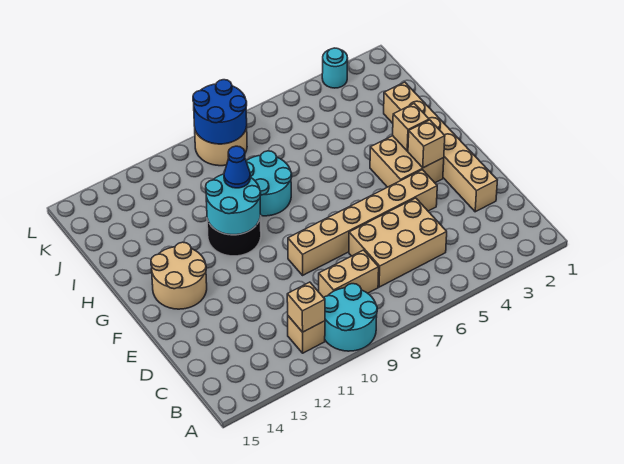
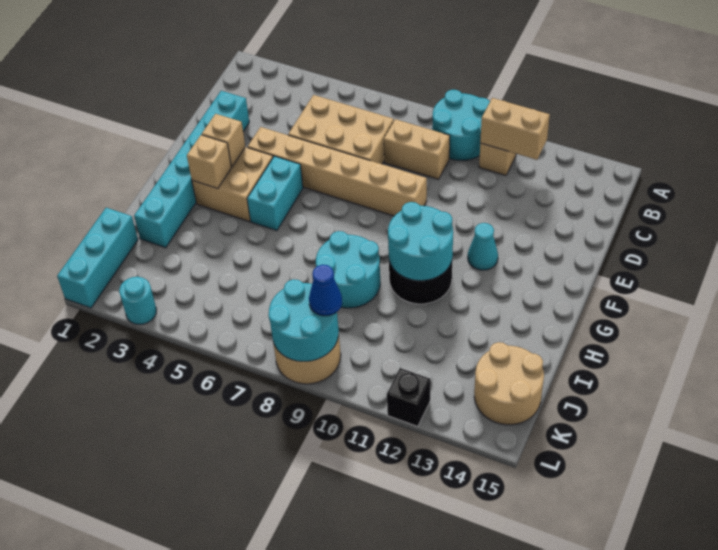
tan brick B11 level 2 -> tan brick B11:B12 level 2
tan brick D2:I2 level 1 -> cyan brick D2:I2 level 1
none -> cyan brick F5:G5 level 1
none -> cyan cone F12 level 1
tan round brick F13:G14 level 1 -> tan round brick J14:K15 level 1
blue cone H10 level 3 -> blue cone K9 level 3
none -> cyan brick J1:L1 level 1
blue round brick K8:L9 level 2 -> cyan round brick K8:L9 level 2
none -> black brick L12 level 1

